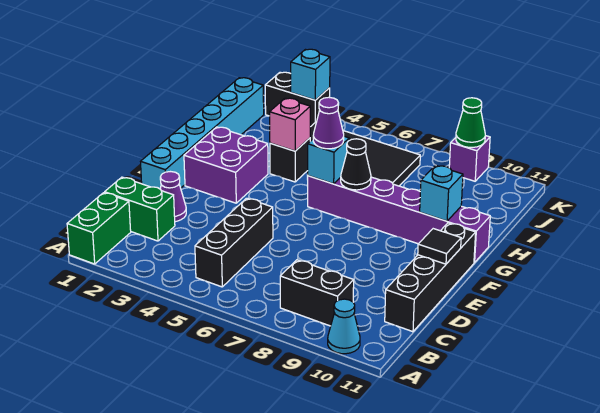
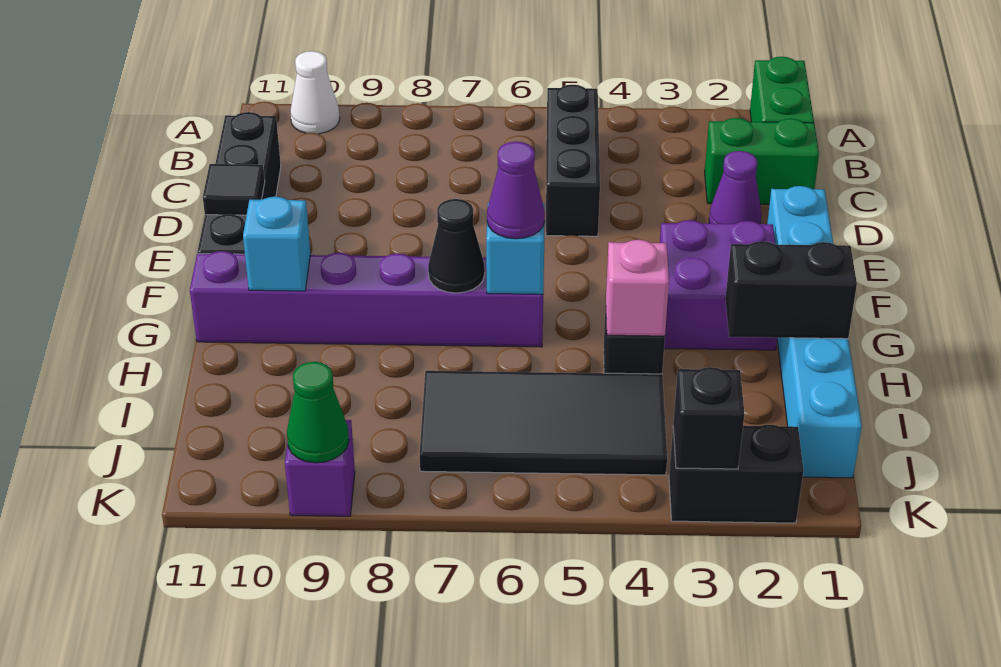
cyan cone A10 level 1 -> white cone A10 level 1
black brick B8:B9 level 1 -> black brick H1:H2 level 2
cyan brick K3 level 2 -> black brick K3 level 2

